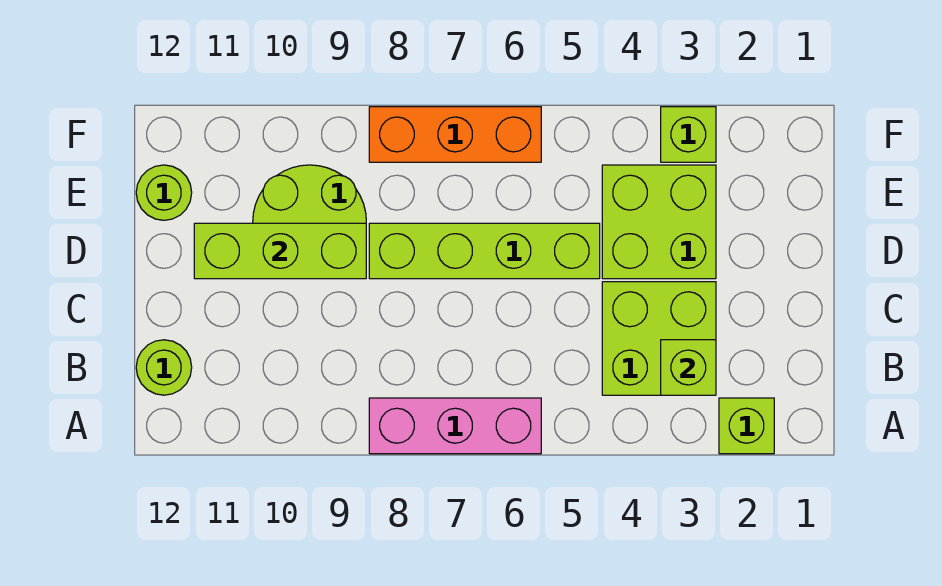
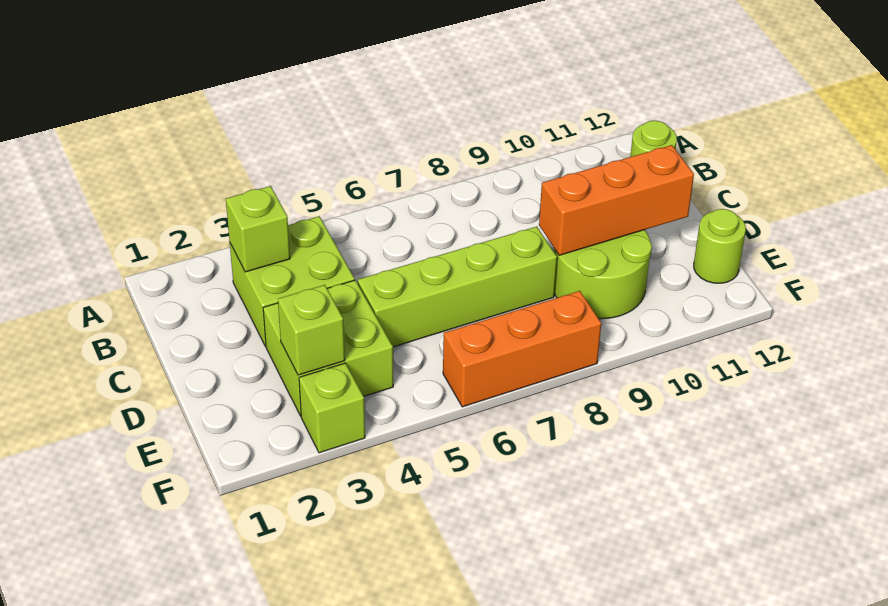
lime brick A2 level 1 -> lime brick E3 level 2
pink brick A6:A8 level 1 -> none
lime brick D9:D11 level 2 -> orange brick D9:D11 level 2

